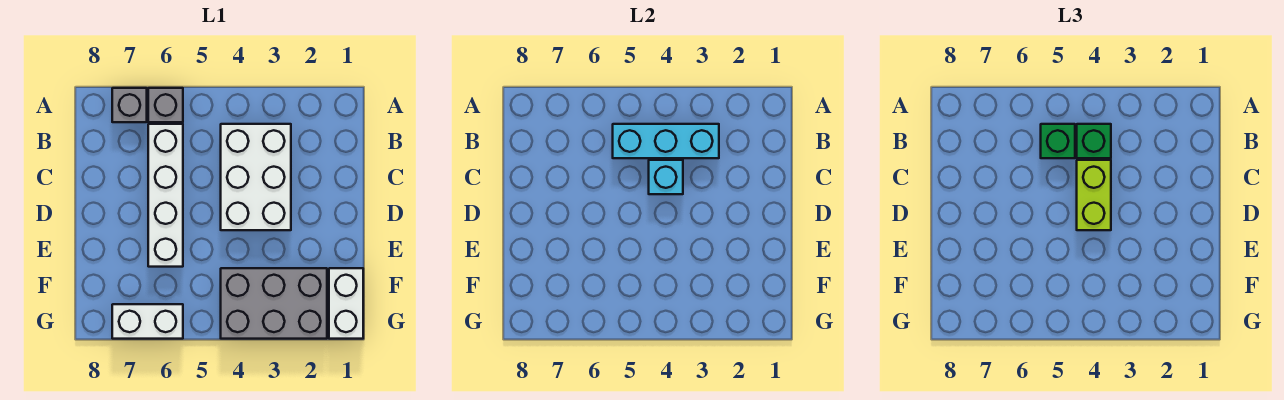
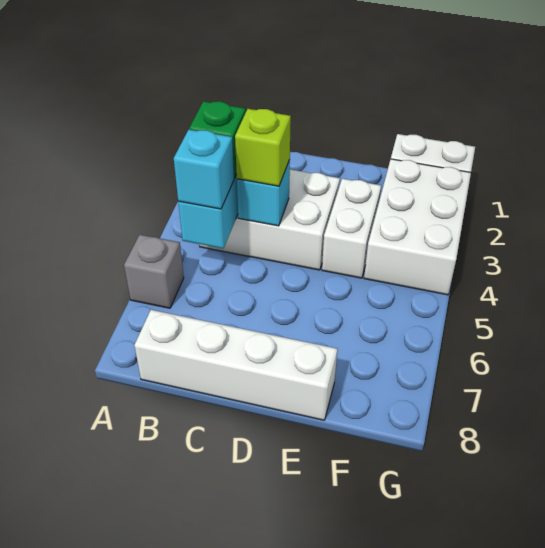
grey brick A7 level 1 -> none
green brick B5 level 3 -> cyan brick B5 level 3
white brick B6:E6 level 1 -> white brick B8:E8 level 1
lime brick C4:D4 level 3 -> lime brick C4 level 3
grey brick F2:G4 level 1 -> white brick F2:G4 level 1
white brick G6:G7 level 1 -> white brick E3:E4 level 1

